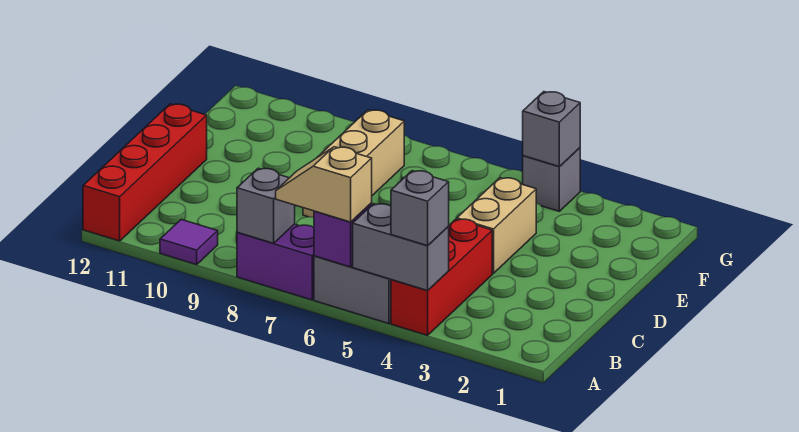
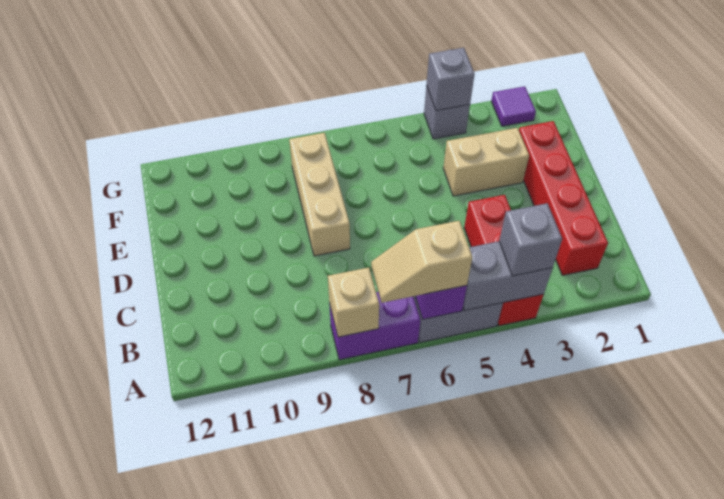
grey brick A8 level 2 -> tan brick A8 level 2
purple tile A10 level 1 -> purple tile G2 level 1
red brick A12:D12 level 1 -> red brick B2:E2 level 1
tan brick D4:E4 level 1 -> tan brick E3:E4 level 1

